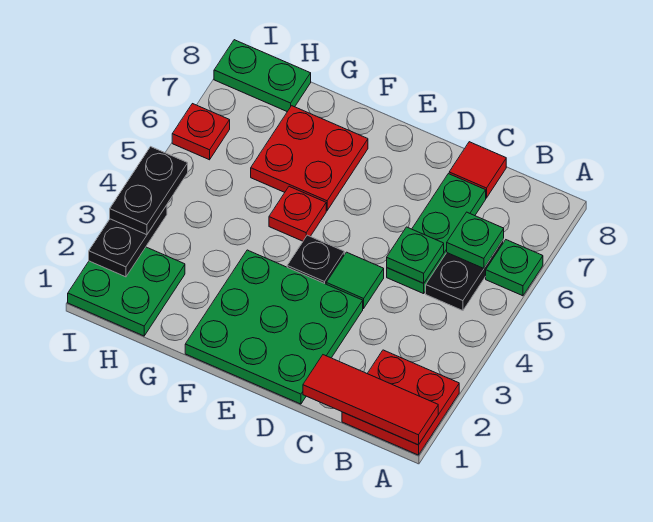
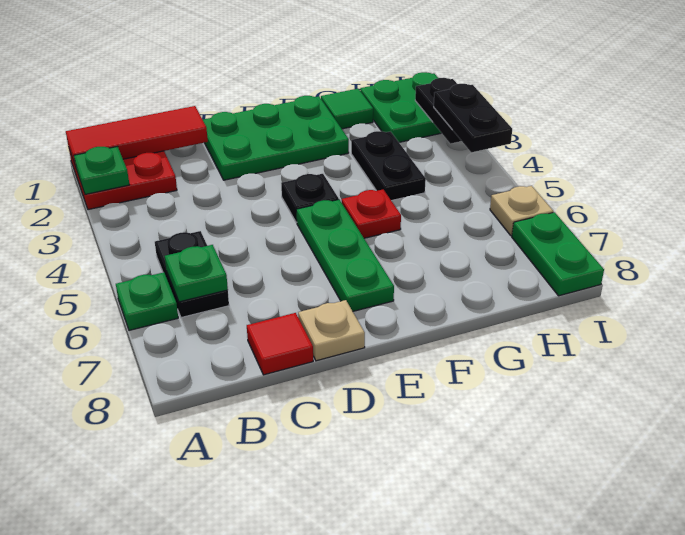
green plate C5:C7 level 1 -> green plate E5:E7 level 1
green plate C5 level 2 -> green plate A2 level 2
green plate D1:F3 level 1 -> green plate D1:F2 level 1
green tile D4 level 1 -> green tile G1 level 1
none -> tan plate D8 level 1
red plate F6:G7 level 1 -> none
none -> black plate G3:G4 level 1
green plate H8:I8 level 1 -> green plate I7:I8 level 1
red plate I6 level 1 -> tan plate I6 level 1

